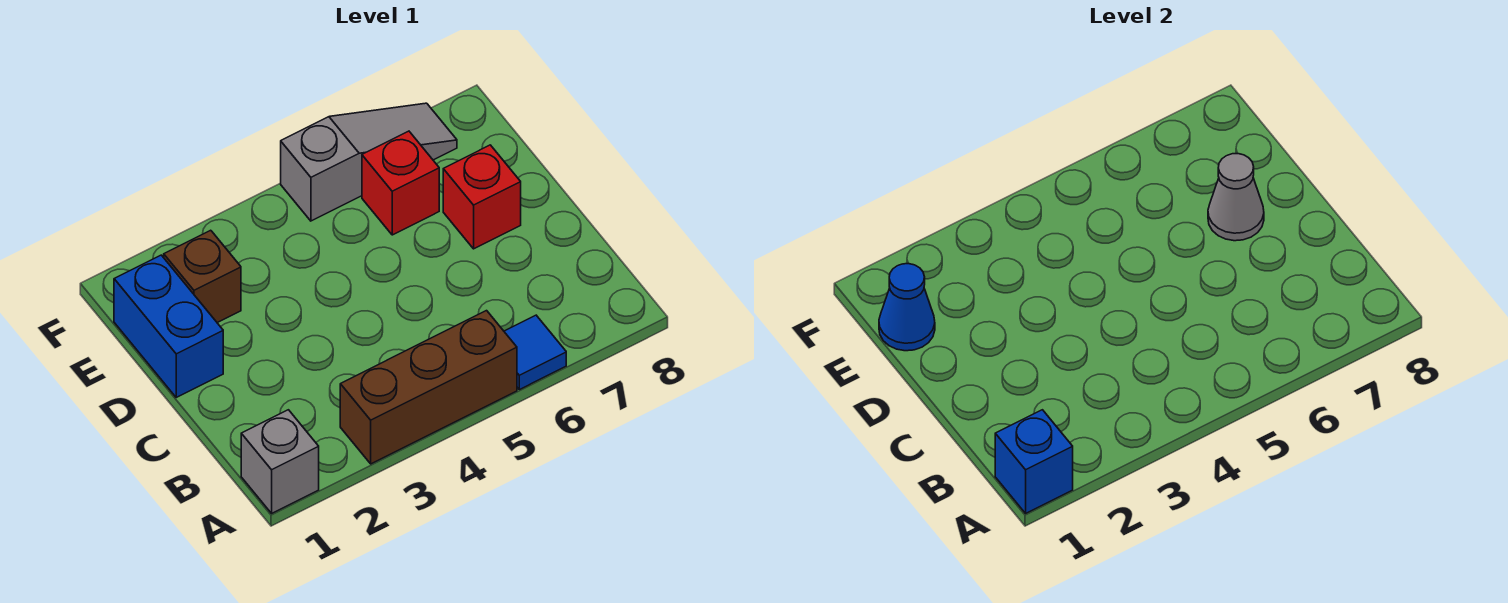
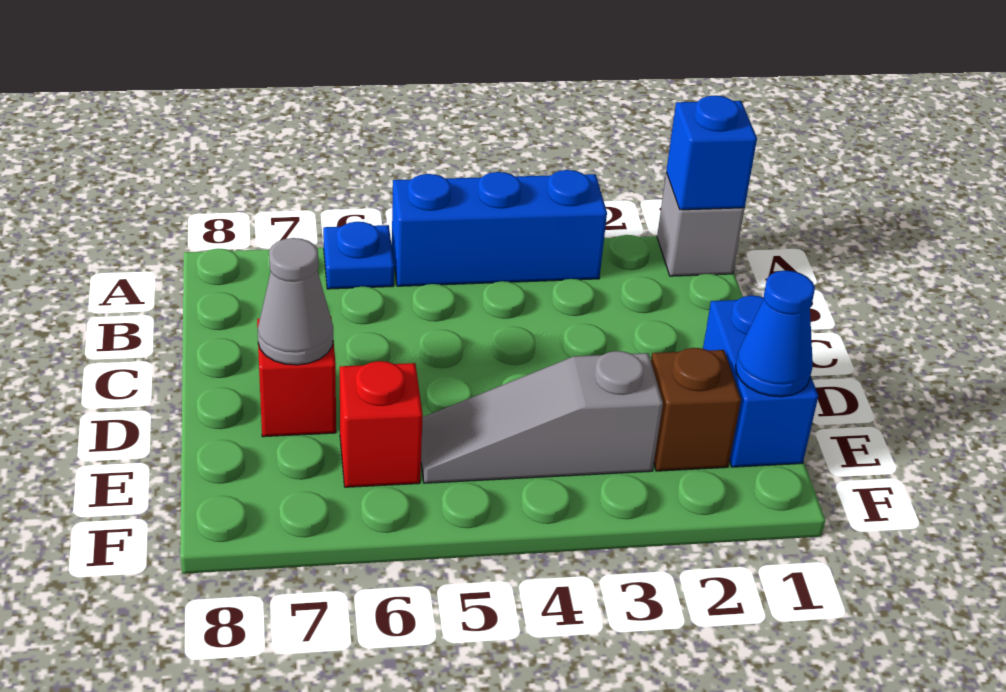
brown brick A3:A5 level 1 -> blue brick A3:A5 level 1
blue tile A6 level 1 -> blue plate A6 level 1
grey slope F5:F7 level 1 top 5 -> grey slope E3:E5 level 1 top 3

